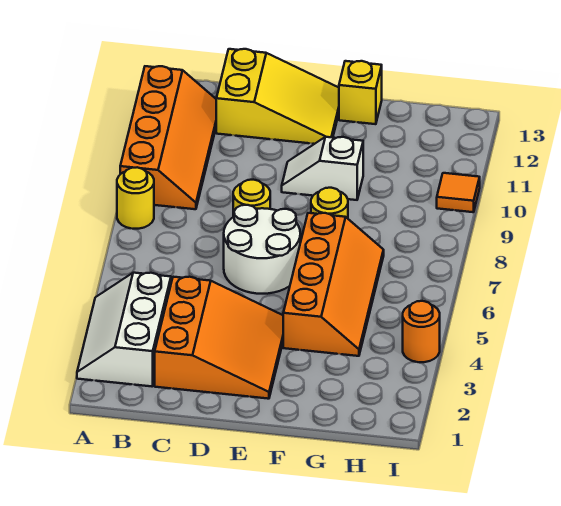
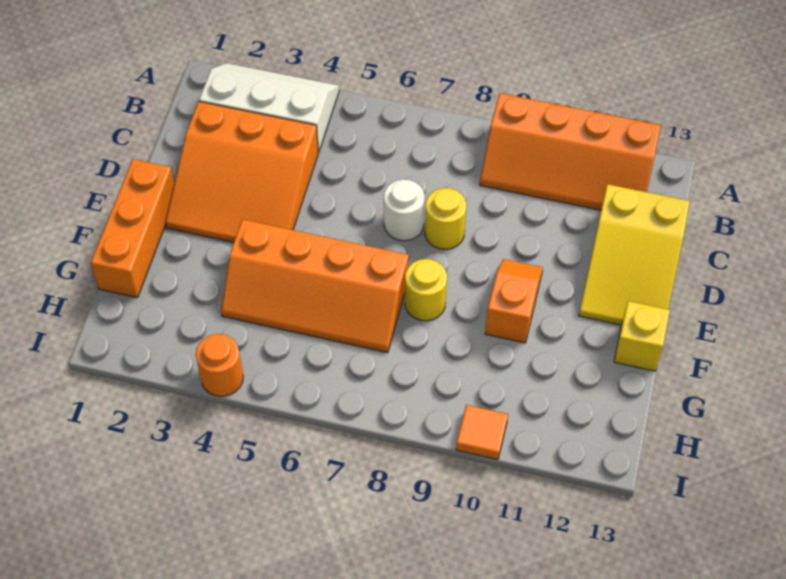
yellow round brick A8 level 1 -> none
white round brick D6:E7 level 1 -> white round brick D7 level 1
none -> orange brick E1:G1 level 1
white slope E10:F10 level 1 top F -> orange slope E10:F10 level 1 top F

